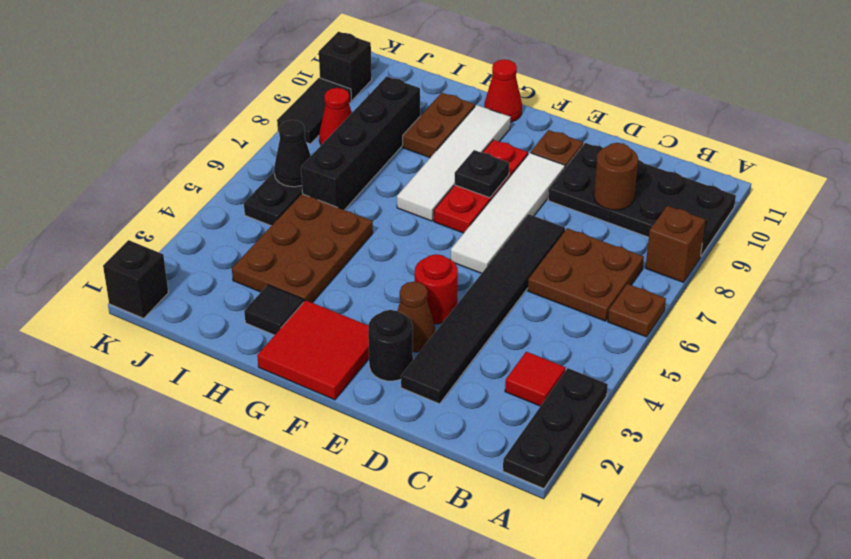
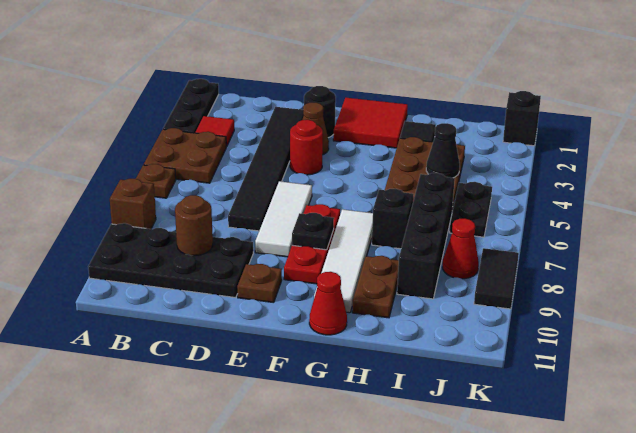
brown plate B6:C7 level 1 -> brown plate A4:B5 level 1
white tile E6:E9 level 1 -> white tile E6:E8 level 1
black cone J6 level 2 -> black cone I4 level 2
black brick K10 level 1 -> black brick H7 level 1

